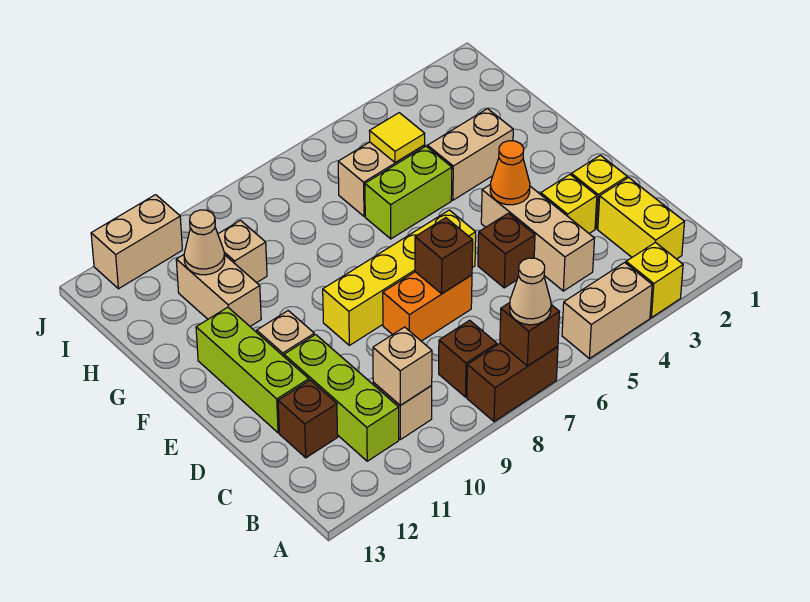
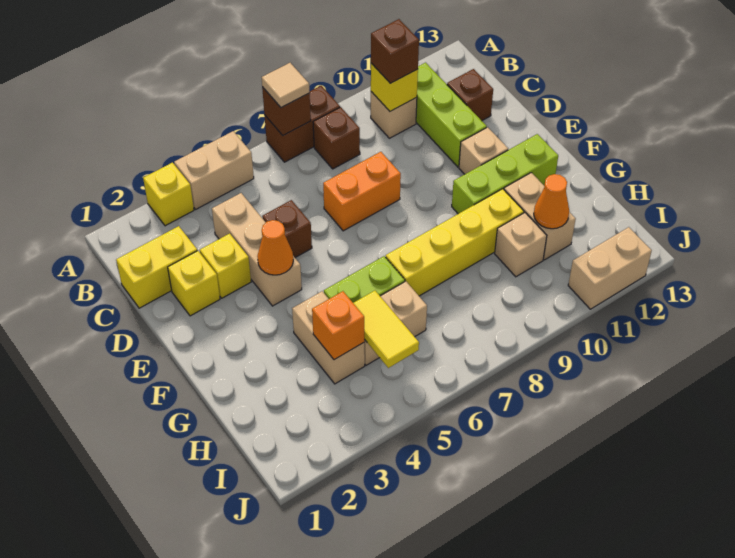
tan cone A7 level 3 -> tan tile A7 level 3
yellow brick B2:C2 level 1 -> yellow brick C1:C2 level 1
tan brick B10 level 2 -> yellow brick B10 level 2
brown brick D7 level 2 -> brown brick B10 level 3
lime brick D12:F12 level 1 -> lime brick F10:F12 level 1
yellow brick E6:E9 level 1 -> yellow brick G7:G10 level 1
tan brick G3:G4 level 1 -> tan brick G4:H4 level 1
none -> orange brick H4 level 2
yellow tile H5 level 2 -> yellow tile H5:I5 level 2
tan cone H11 level 2 -> orange cone H11 level 2

